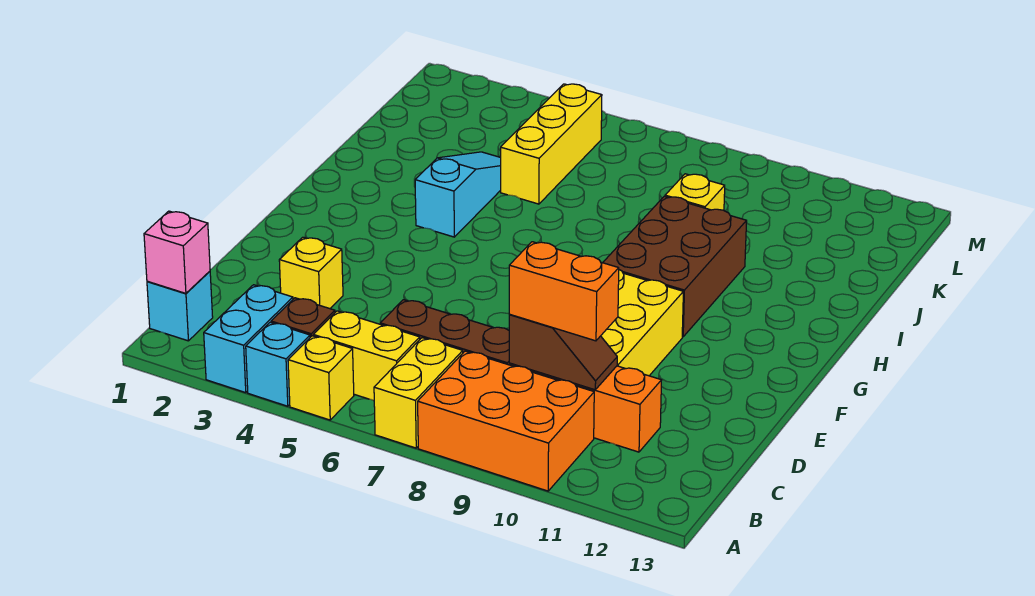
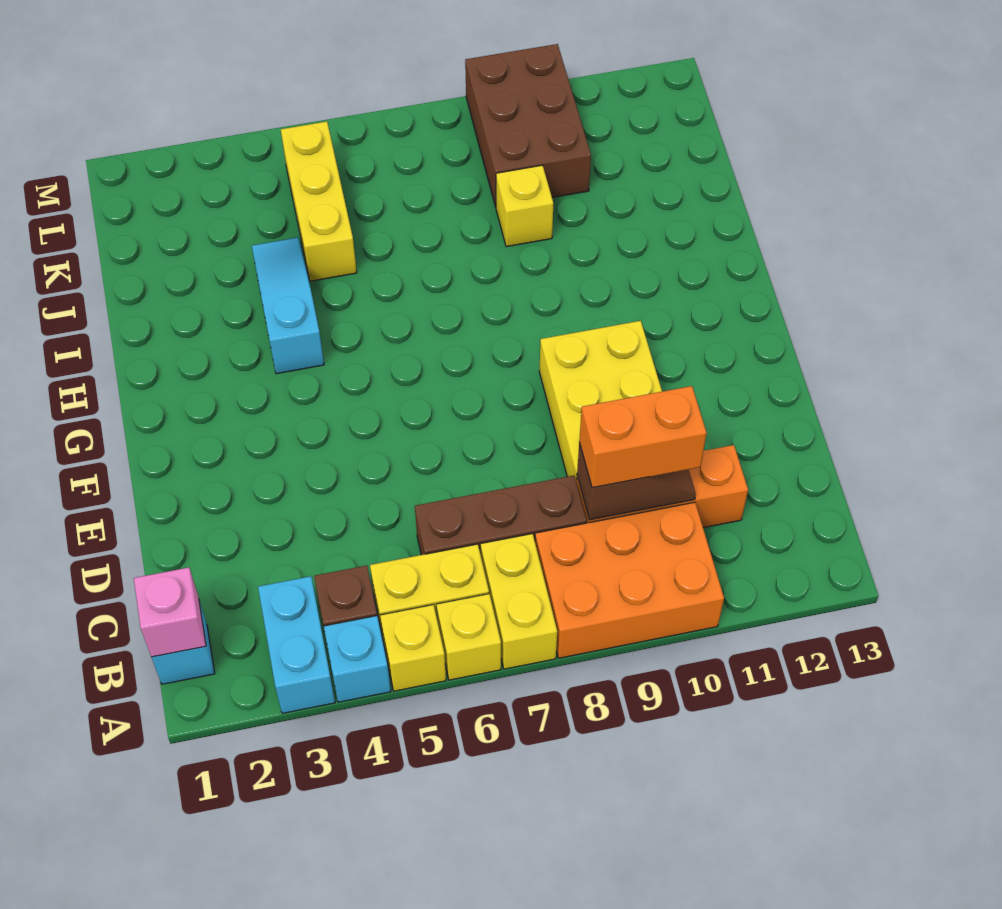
yellow brick D3 level 1 -> yellow brick A6 level 1
brown brick G9:I10 level 1 -> brown brick K9:M10 level 1

